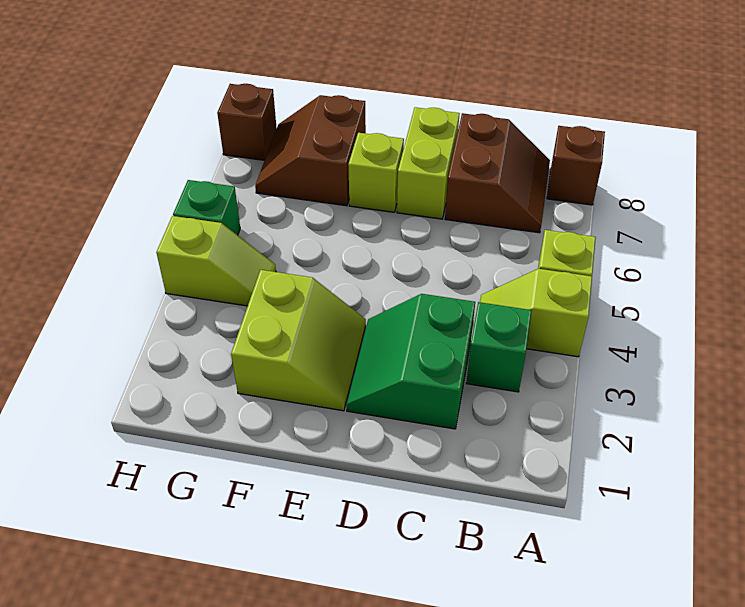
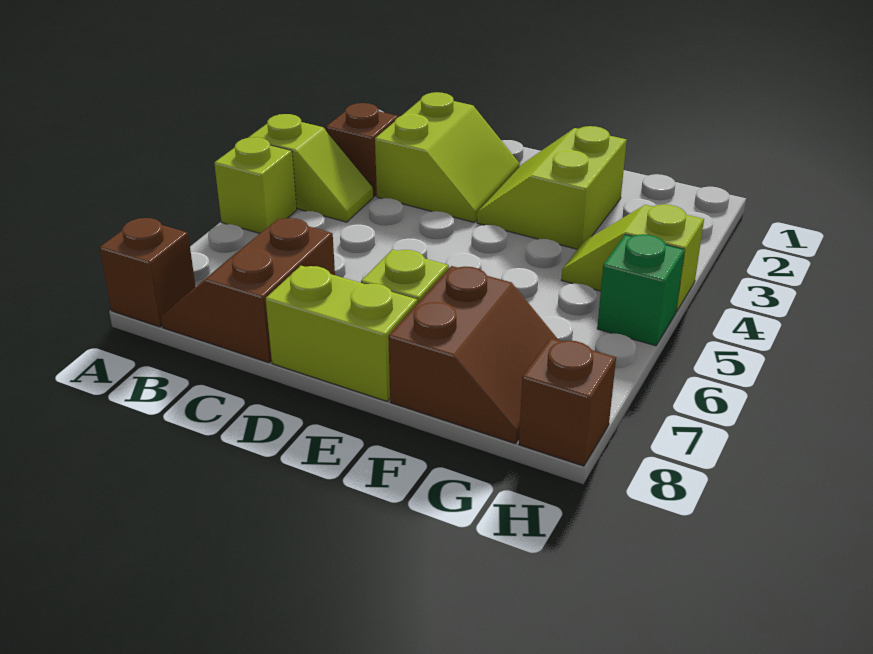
green brick B3 level 1 -> brown brick B3 level 1
green slope C2:D3 level 1 top C -> lime slope C2:D3 level 1 top C
lime brick D7:D8 level 1 -> lime brick D8:E8 level 1

